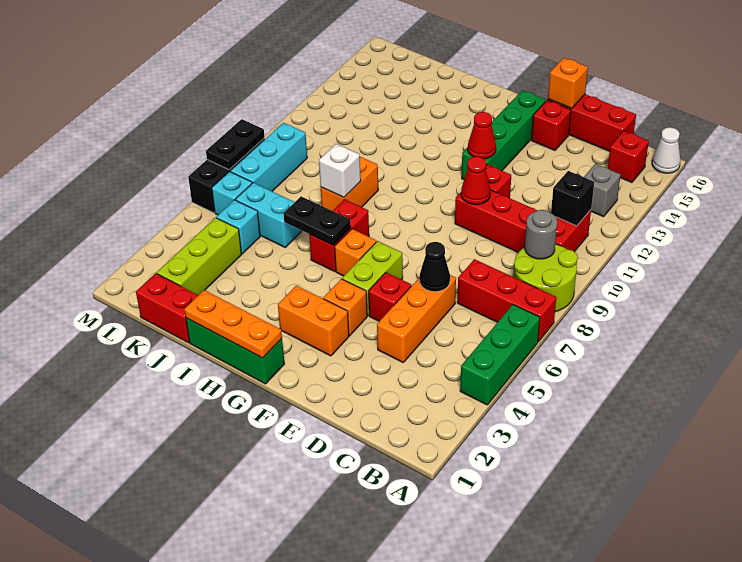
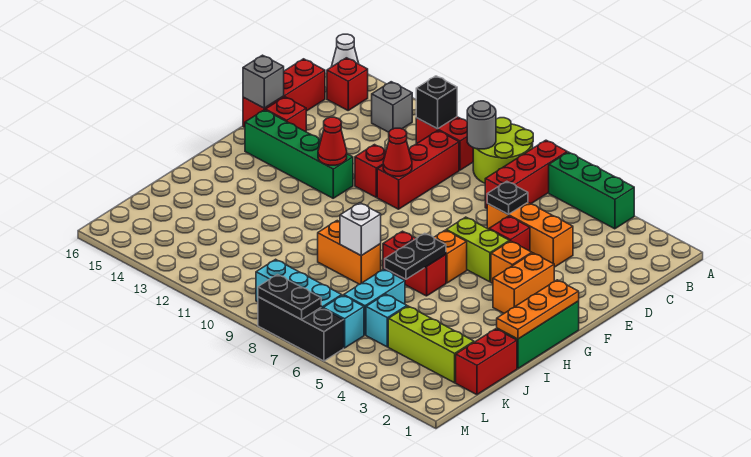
black cone D6 level 2 -> black plate D6 level 2
orange brick E16 level 2 -> grey brick E16 level 2

